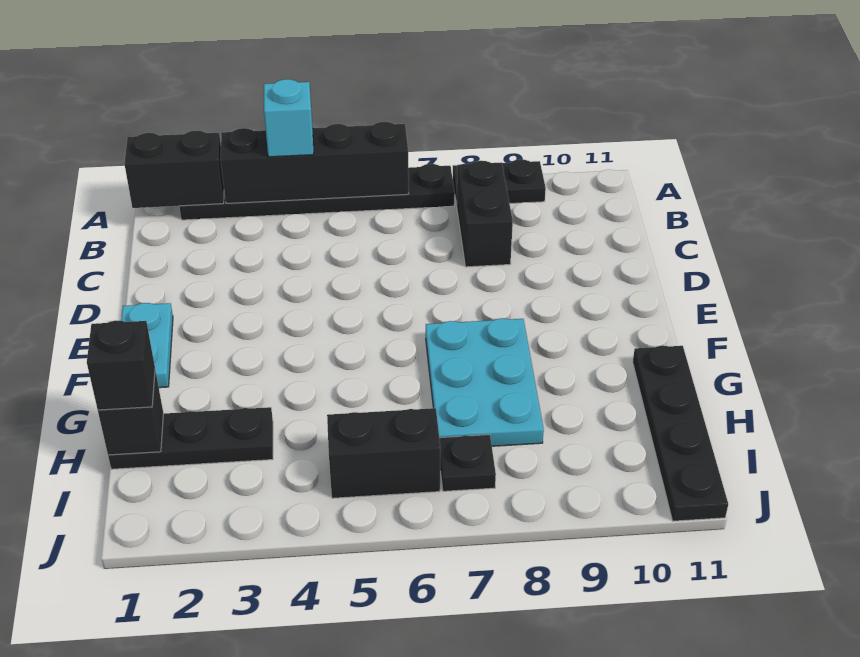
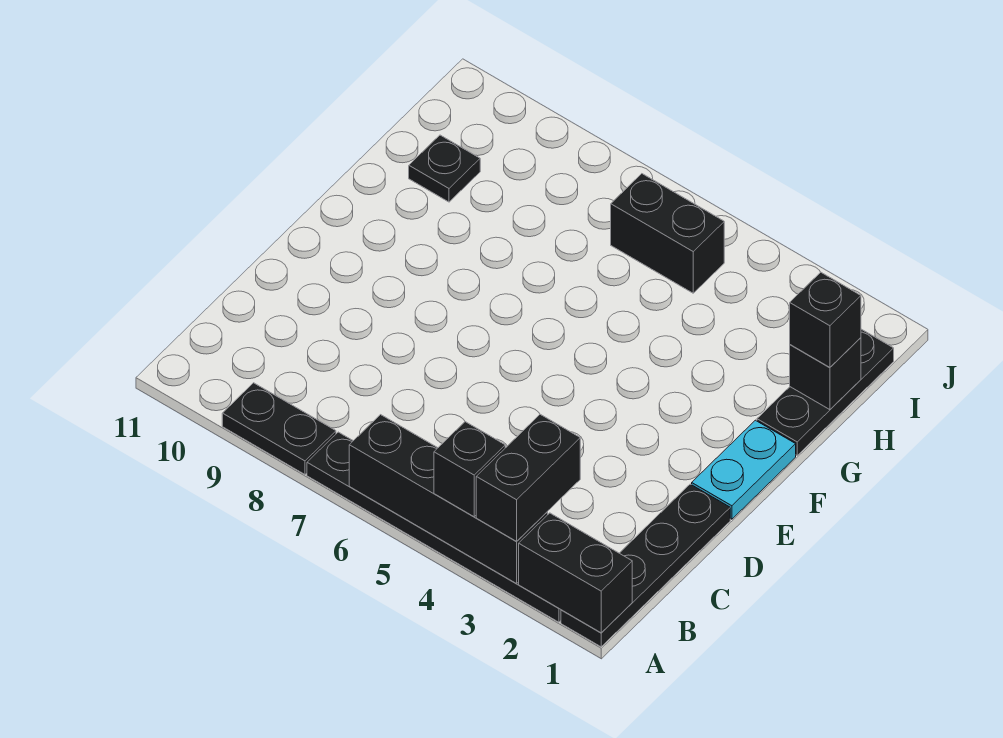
cyan brick A4 level 3 -> black brick A4 level 3
black brick B8:C8 level 1 -> black brick A3:B3 level 3
cyan plate F7:H8 level 1 -> none
black plate G11:J11 level 1 -> black plate A1:D1 level 1
black plate H1:H3 level 1 -> black plate G1:I1 level 1
black plate I7 level 1 -> black plate H10 level 1

